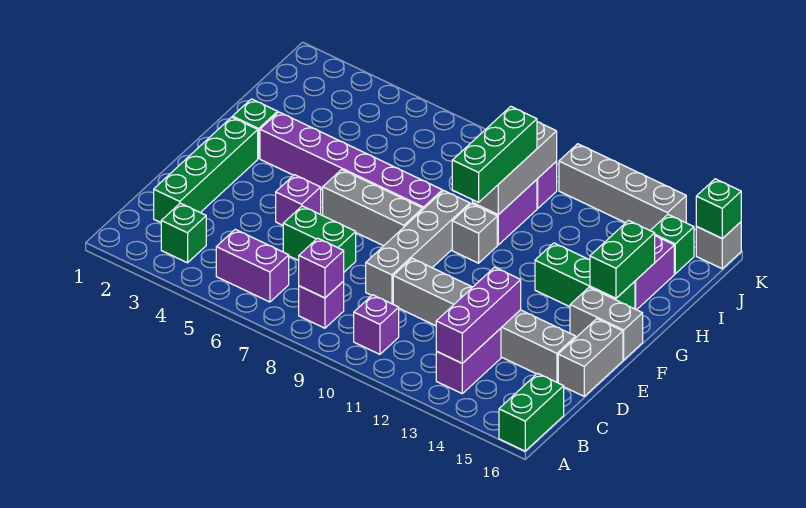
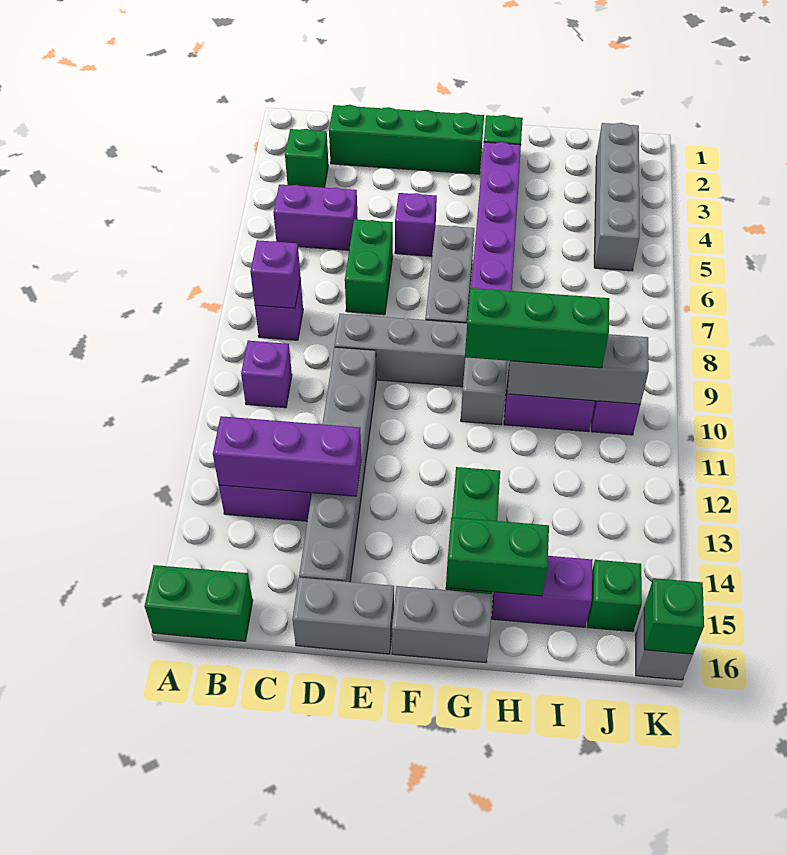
purple brick B5:B6 level 1 -> purple brick B5:C5 level 1
grey brick F15:F16 level 1 -> grey brick F16:G16 level 1
grey brick K11:K14 level 1 -> grey brick J2:J5 level 1

